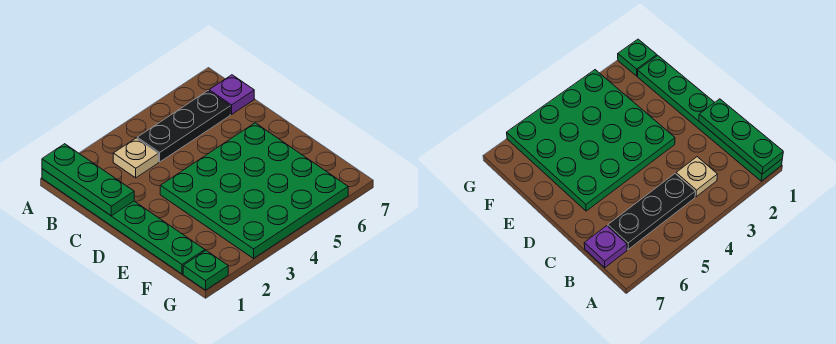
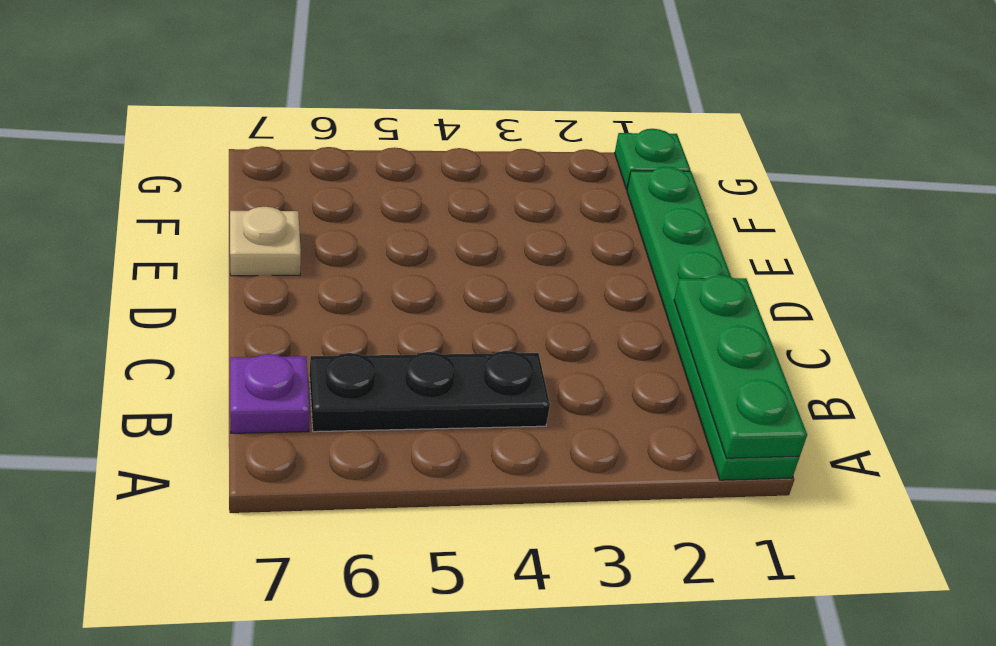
tan plate B3 level 1 -> tan plate E7 level 1
green plate D3:G6 level 1 -> none

